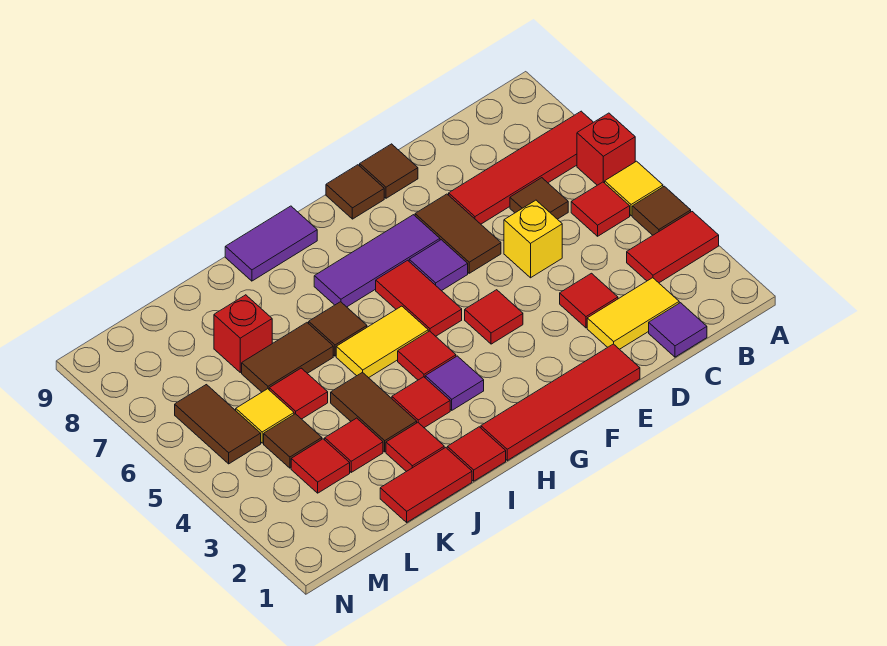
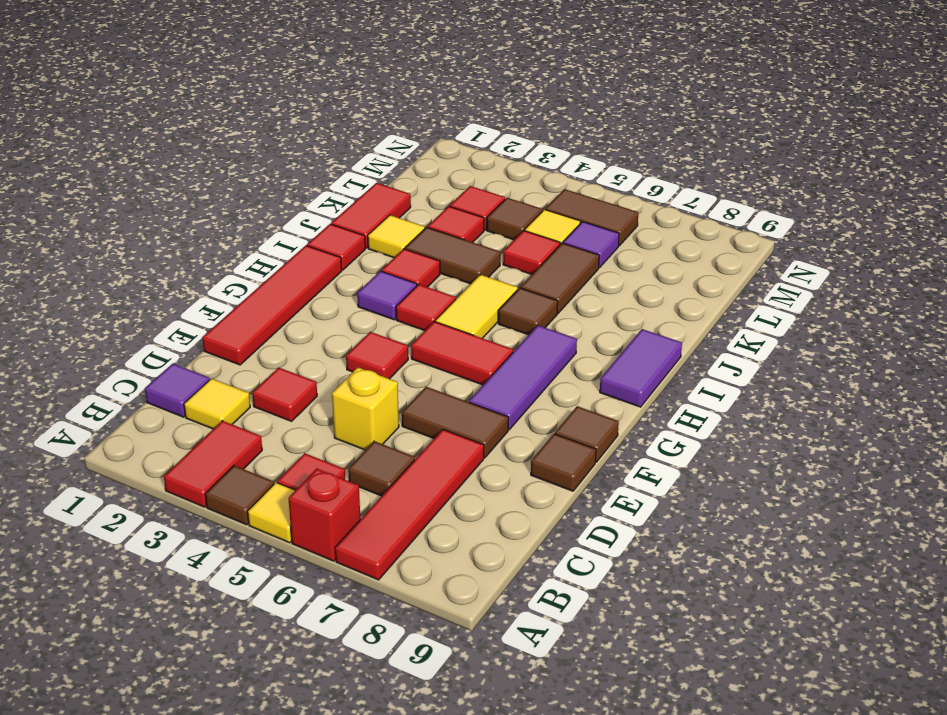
yellow tile C2:D2 level 1 -> yellow tile C2 level 1
purple tile F6 level 1 -> purple tile L6 level 1
red tile J2 level 1 -> yellow tile J2 level 1
red brick K7 level 1 -> none

